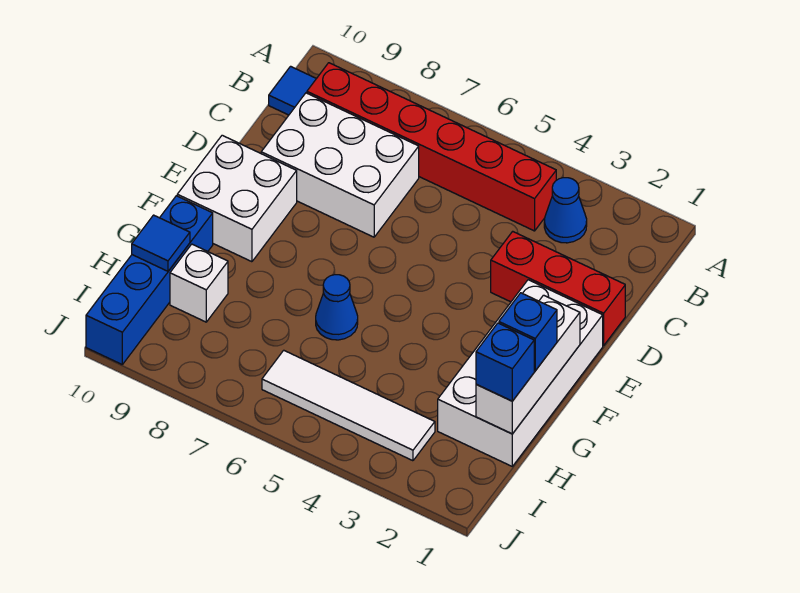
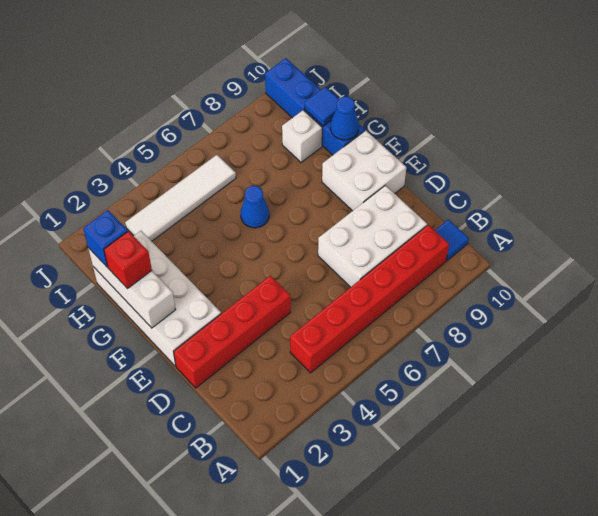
blue cone B3 level 1 -> blue cone G10 level 2
red brick D1:D3 level 1 -> red brick D1:D4 level 1
blue brick G1 level 3 -> red brick G1 level 3

